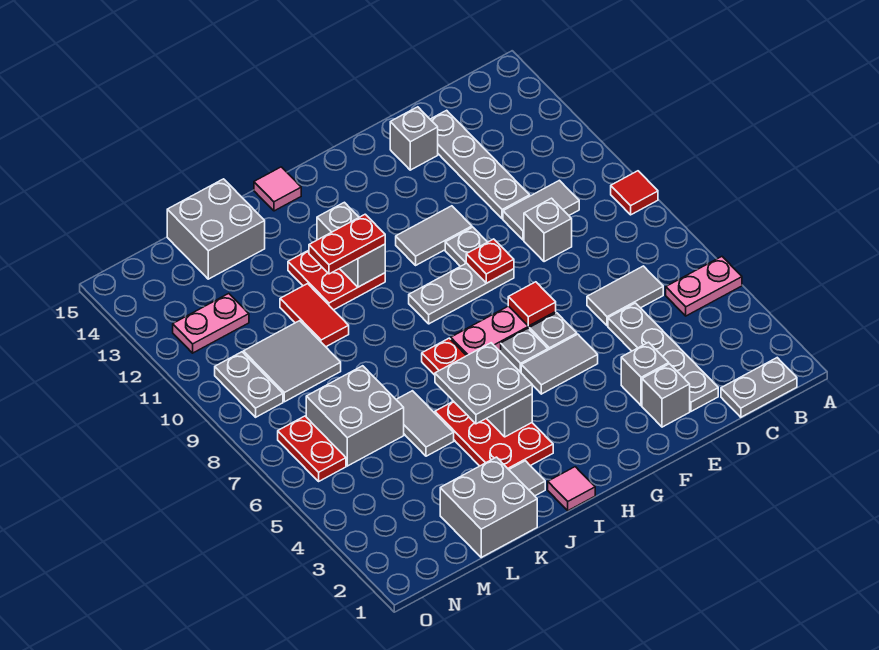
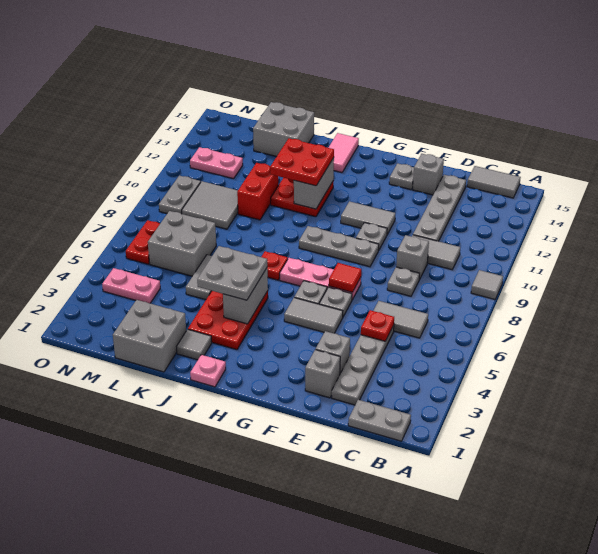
pink plate A5:B5 level 1 -> pink plate M4:N4 level 1
red tile A9 level 1 -> grey tile A9 level 1
none -> grey tile B15:C15 level 1
none -> grey plate D8 level 1
red plate F9 level 2 -> red plate D5 level 2
none -> grey plate F14 level 1
pink tile I1 level 1 -> pink plate I1 level 1
red plate I11:J11 level 3 -> red plate I11:J12 level 3
pink tile I15 level 1 -> pink tile I14:I15 level 1
red tile K10:K11 level 1 -> red brick K10:K11 level 1

